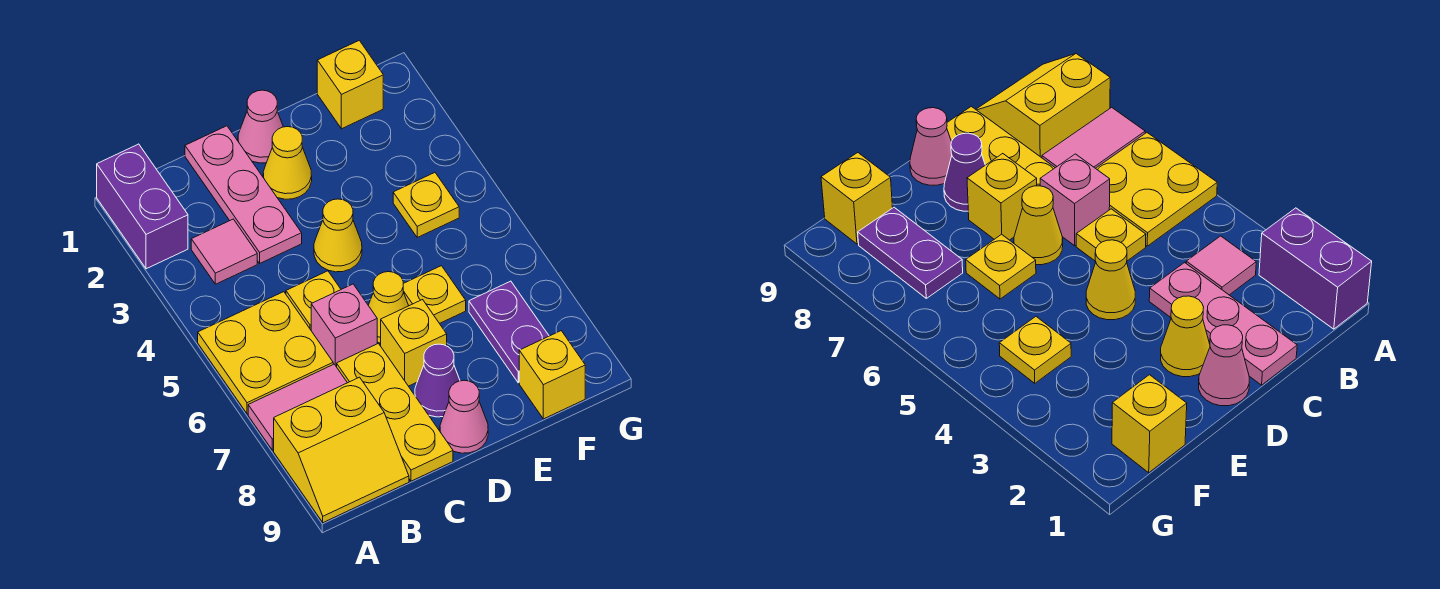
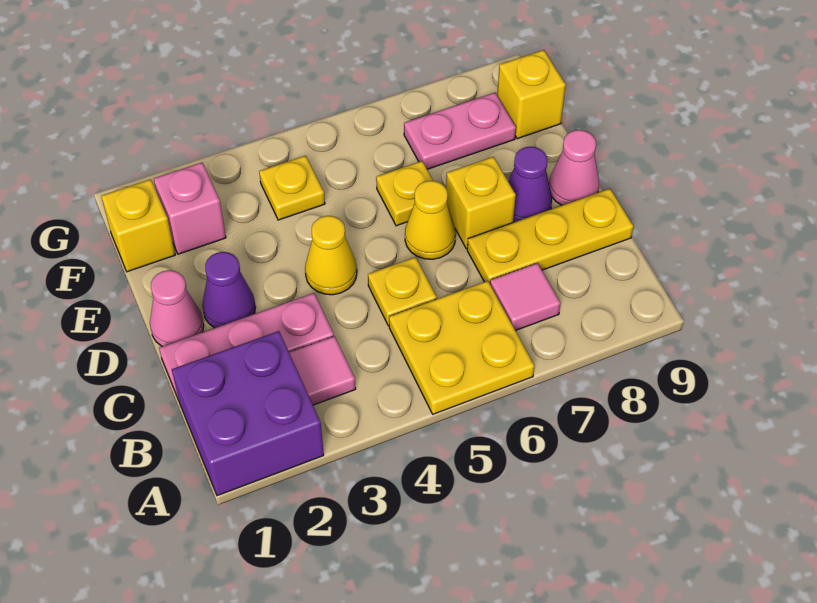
purple brick A1:A2 level 1 -> purple brick A1:B2 level 1
pink tile A7:B7 level 1 -> pink tile B7 level 1
yellow slope A8:B9 level 1 top 8 -> none
pink brick C6 level 1 -> pink brick F2 level 1
yellow cone D2 level 1 -> purple cone D2 level 1
purple plate F7:F8 level 1 -> pink plate F7:F8 level 1

